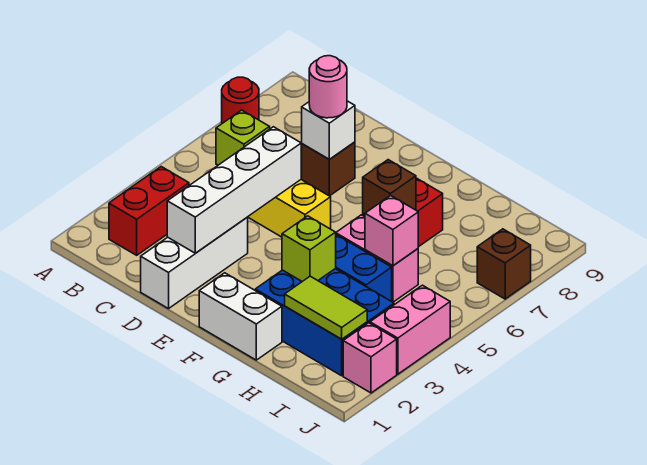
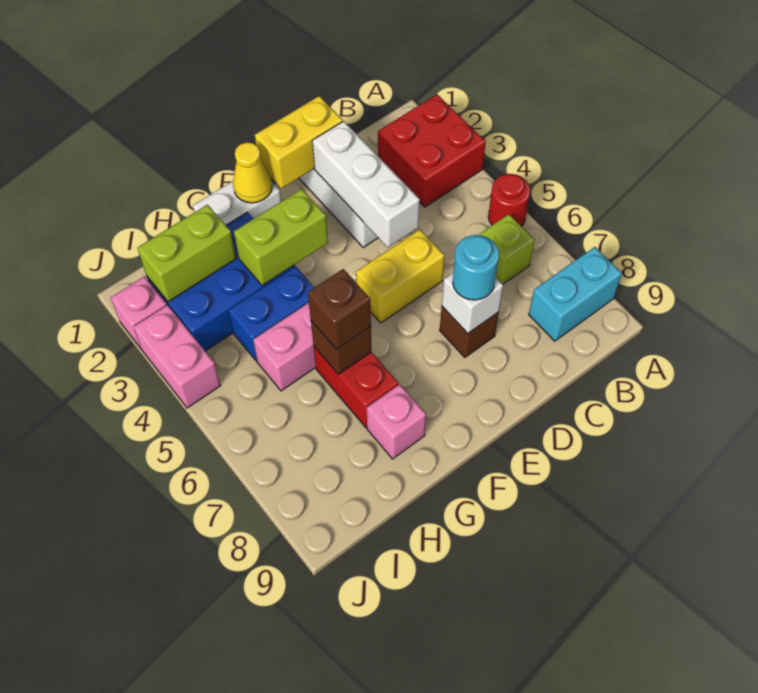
red round brick A7 level 1 -> red round brick A5 level 1
none -> cyan brick A8:B8 level 1
red brick B2:B3 level 1 -> red brick A2:B3 level 1
none -> yellow brick D1:E1 level 2
white brick D2:D5 level 2 -> white brick D2:D4 level 2
pink round brick D7 level 3 -> cyan round brick D7 level 3
none -> yellow cone F1 level 2
lime brick G3 level 2 -> lime brick F3:G3 level 2
lime tile H2:I2 level 2 -> lime brick H2:I2 level 2
pink brick H5 level 2 -> pink brick G8 level 1
brown brick J7 level 1 -> brown brick G6 level 3

